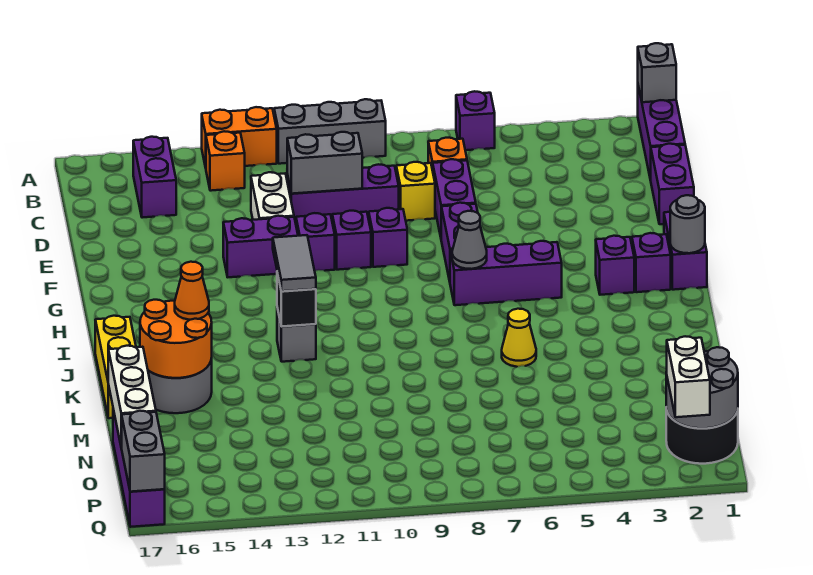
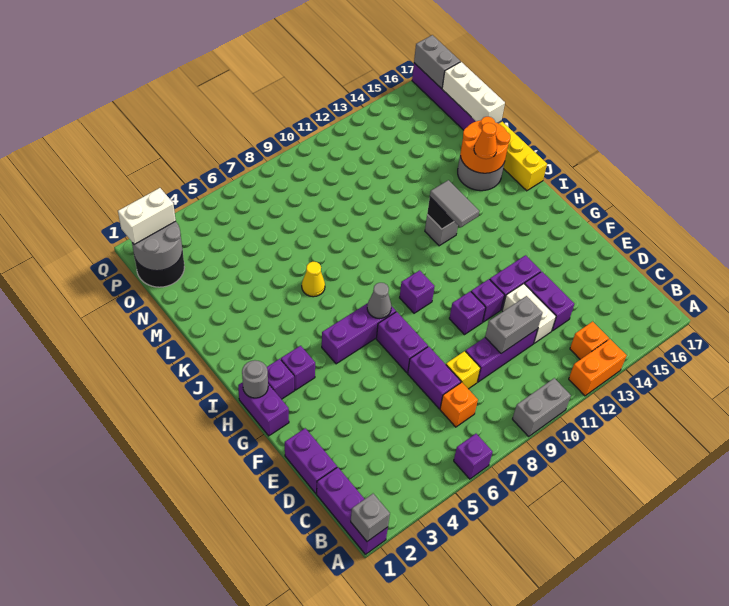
grey brick A9:A11 level 1 -> grey brick A9:A10 level 1
purple brick B15:C15 level 1 -> purple brick D13:E13 level 1
purple brick F9 level 1 -> purple brick H9 level 1
white brick P2:Q2 level 3 -> white brick P1:P2 level 3

